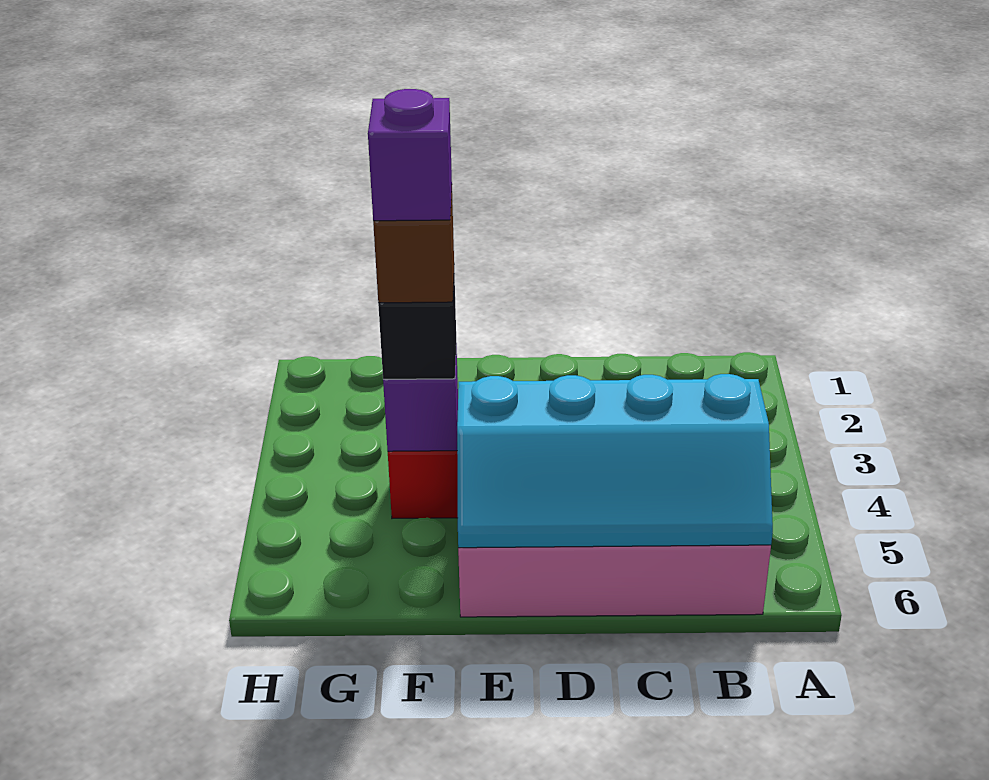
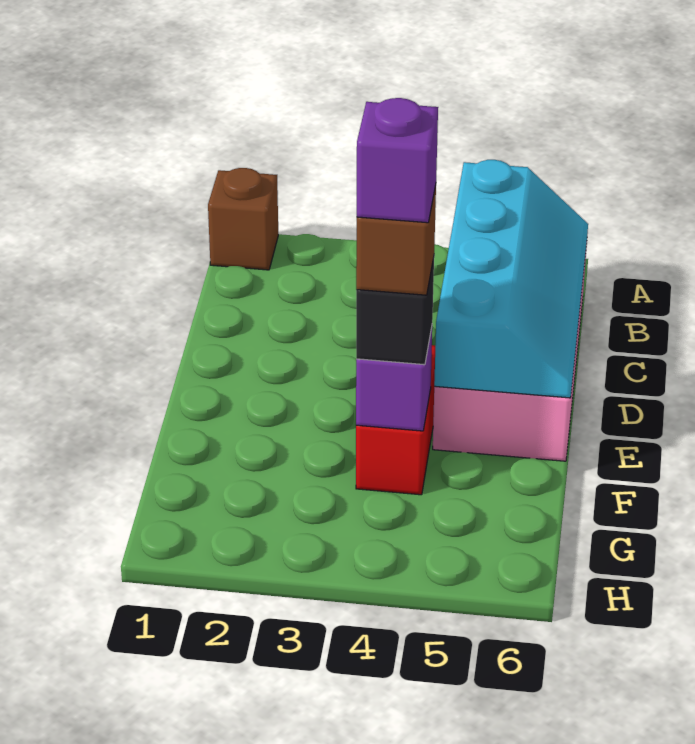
none -> brown brick A1 level 1

